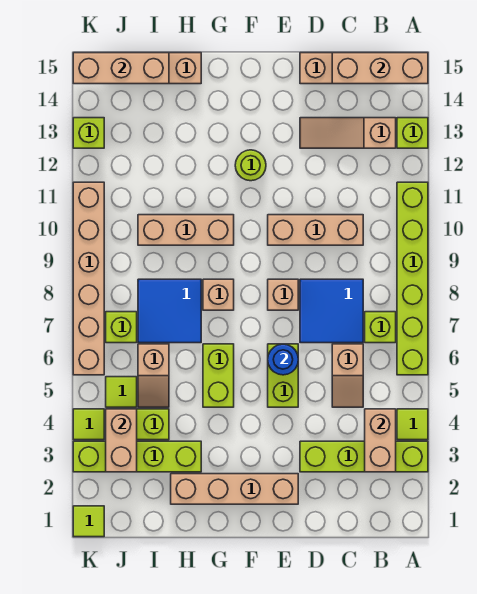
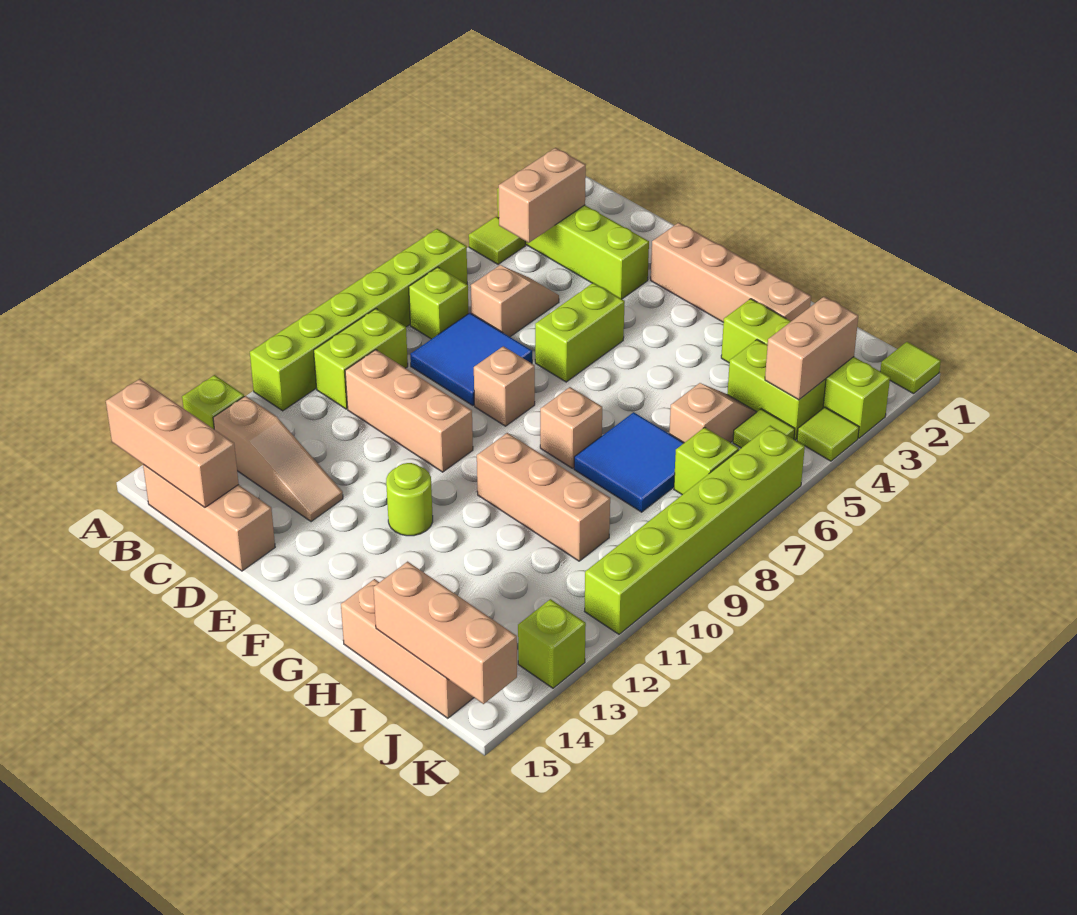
blue round brick E6 level 2 -> none
lime brick G5:G6 level 1 -> lime brick B9:B10 level 1
tan brick K6:K11 level 1 -> lime brick K6:K11 level 1

